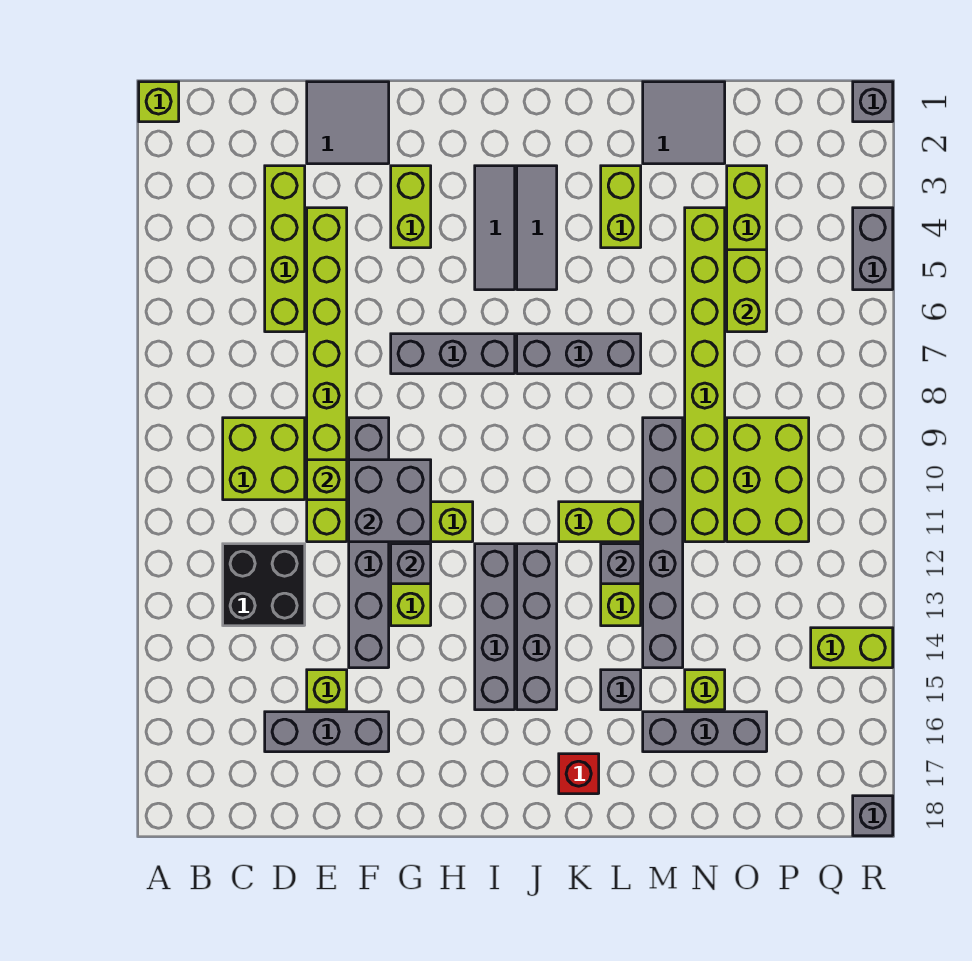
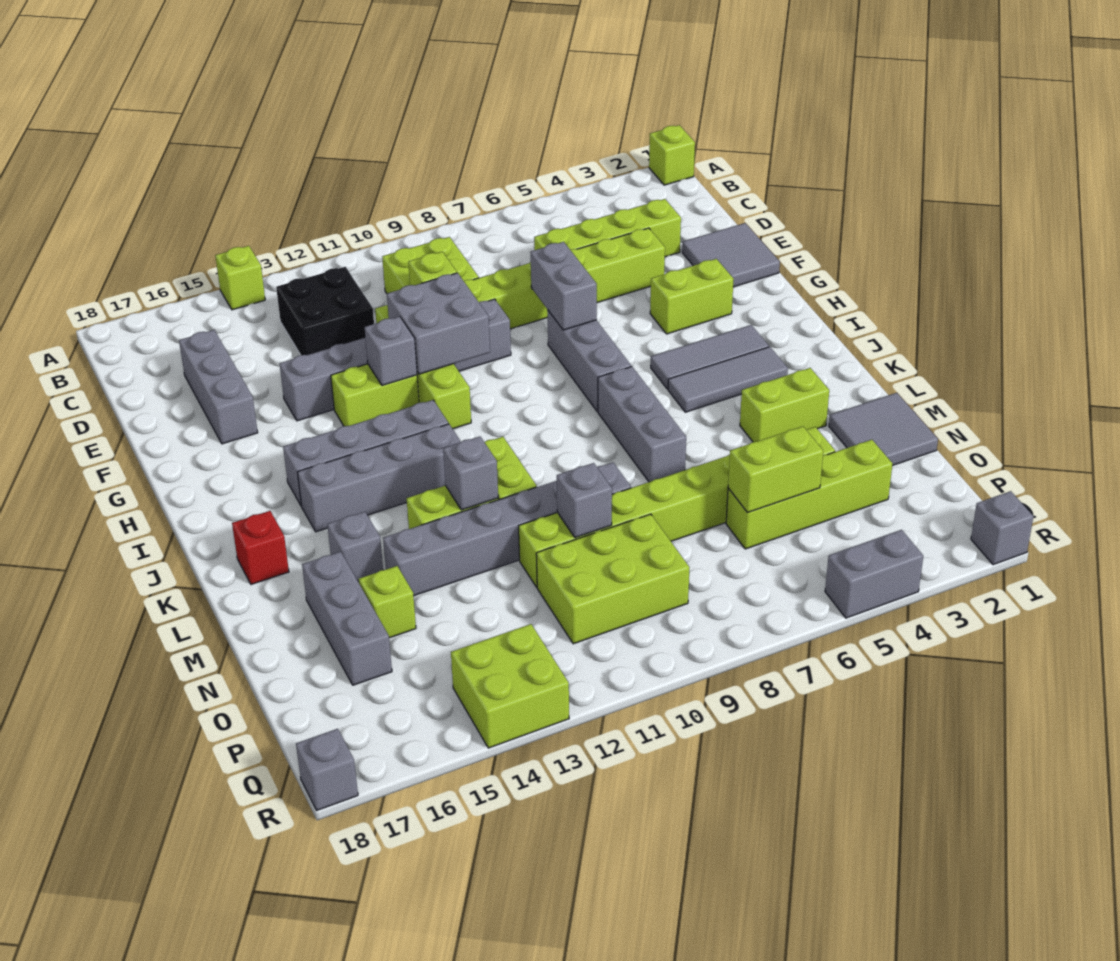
lime brick E15 level 1 -> lime brick A14 level 1
none -> grey brick F7:G7 level 2
none -> grey brick N10 level 2
lime brick Q14:R14 level 1 -> lime brick Q13:R14 level 1

